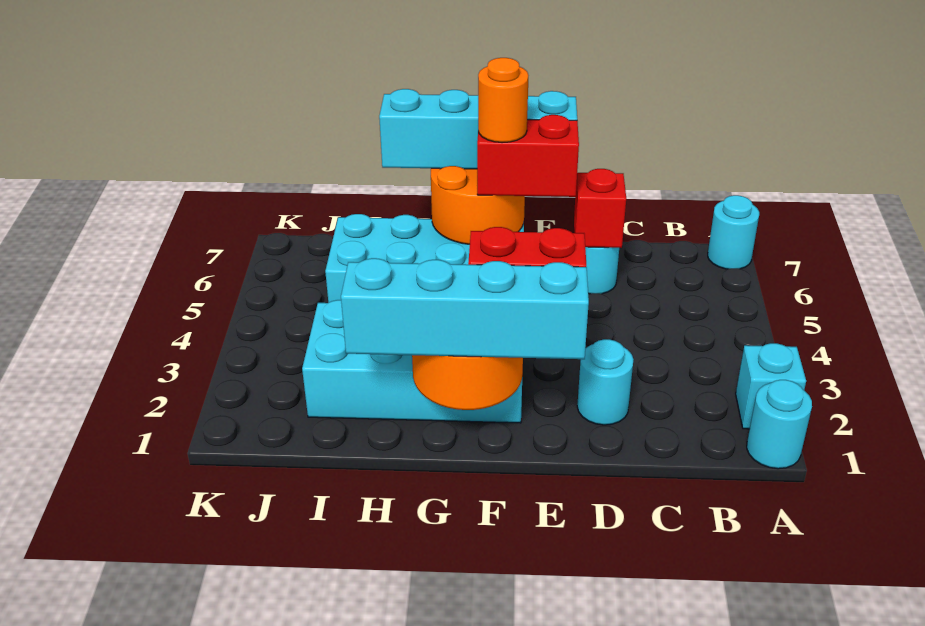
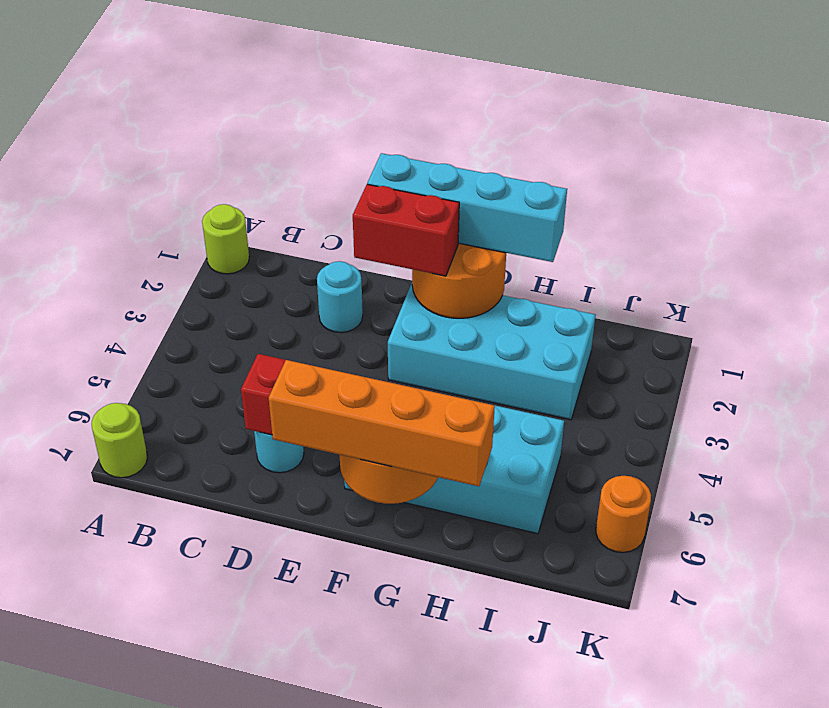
cyan round brick A1 level 1 -> lime round brick A1 level 1
cyan brick A2 level 1 -> none
cyan round brick A7 level 1 -> lime round brick A7 level 1
red brick E6:F6 level 3 -> none
cyan brick E7:H7 level 3 -> orange brick E7:H7 level 3
orange round brick F6 level 4 -> orange round brick K6 level 1

